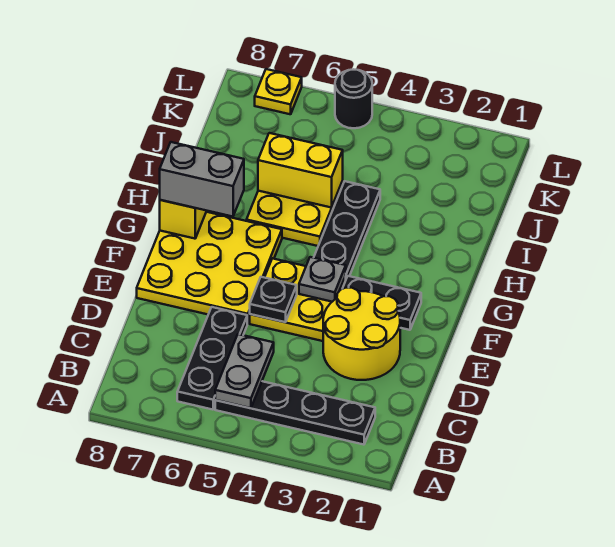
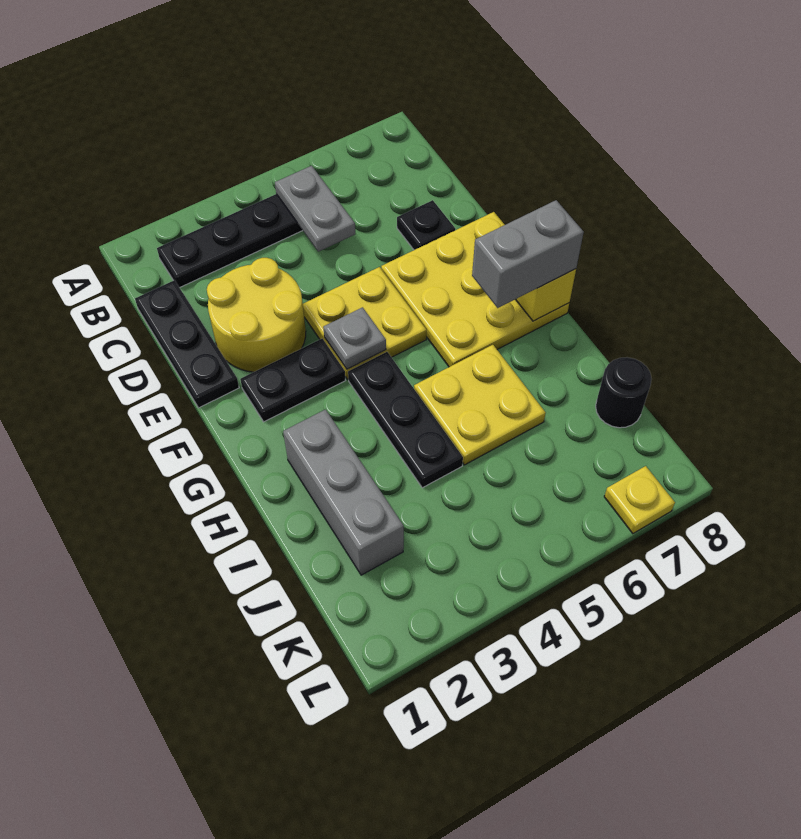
black plate B6:D6 level 1 -> black plate C1:E1 level 1
black plate E5 level 2 -> black plate D7 level 1
none -> grey brick H2:J2 level 1
yellow brick I5:I6 level 2 -> none
black round brick L5 level 1 -> black round brick J8 level 1

